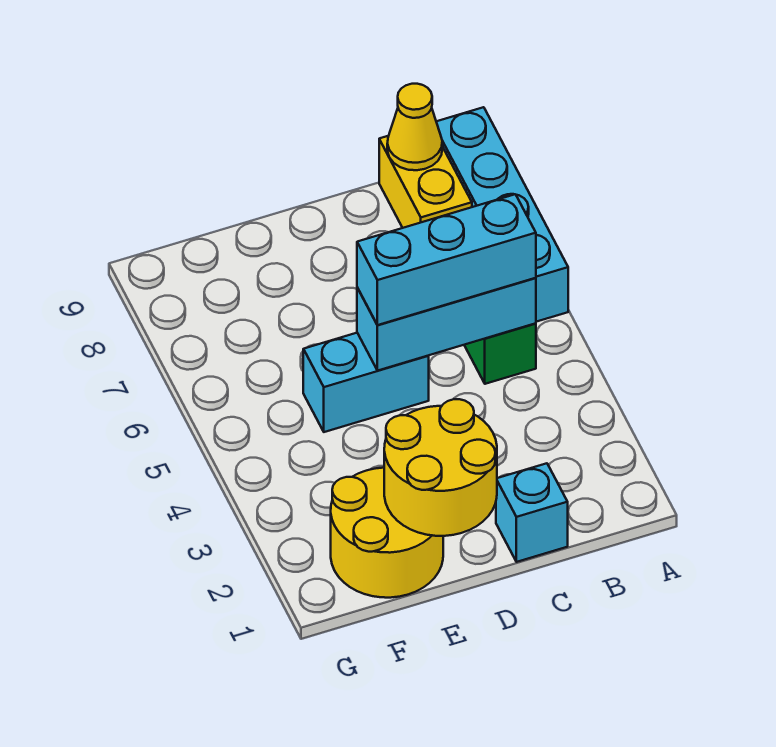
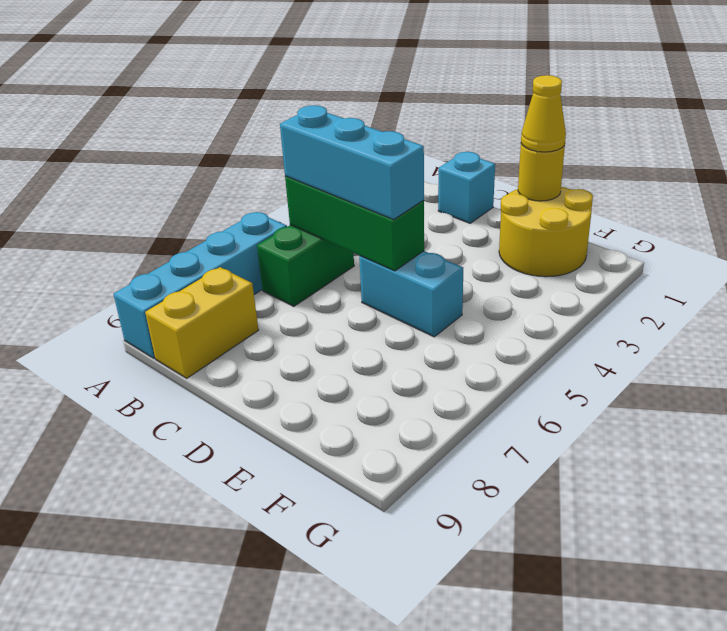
cyan brick B5:D5 level 2 -> green brick B5:D5 level 2
yellow cone B9 level 2 -> yellow cone E1 level 3
yellow round brick D1:E2 level 2 -> yellow round brick E1 level 2

